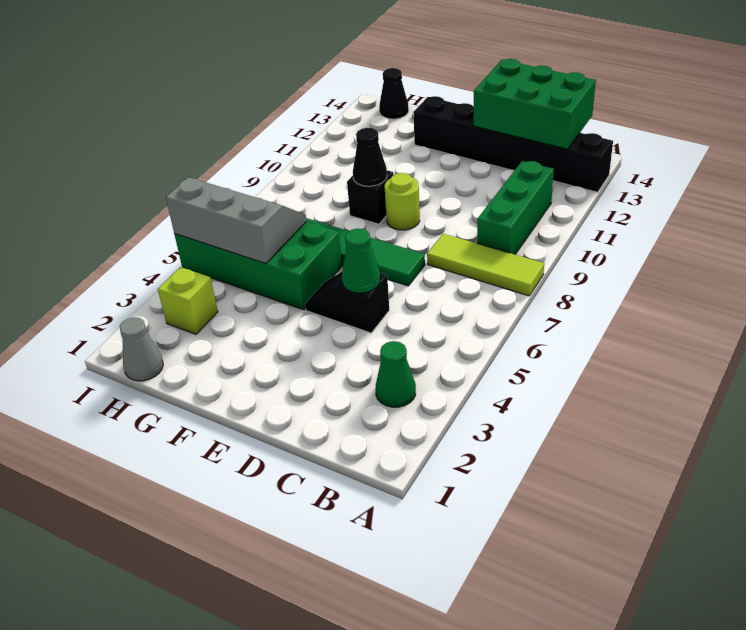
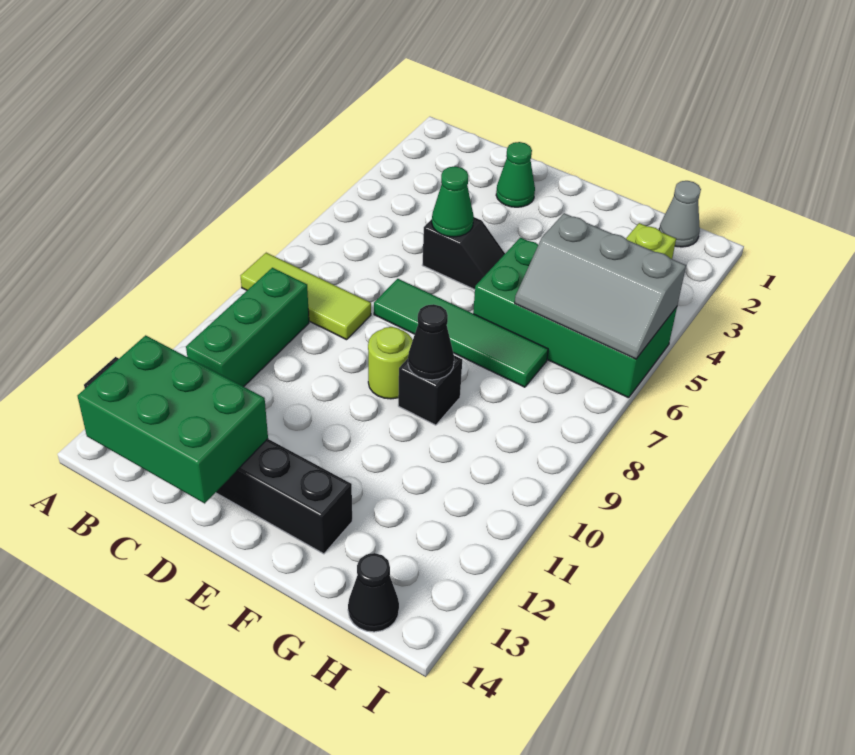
green cone B3 level 1 -> green cone D2 level 1

